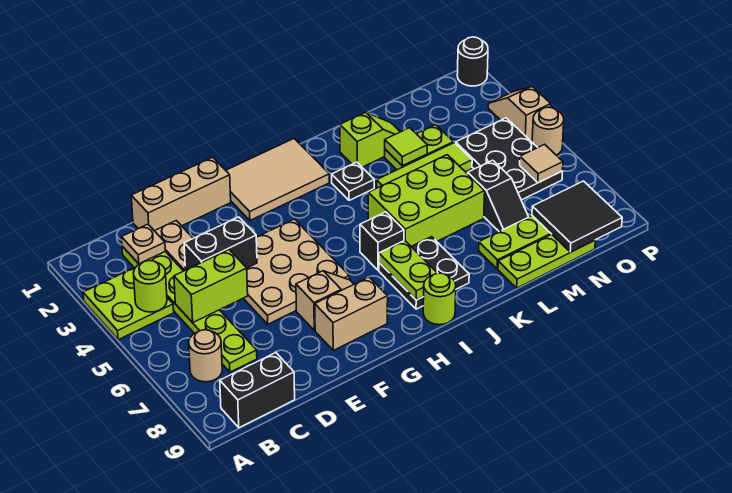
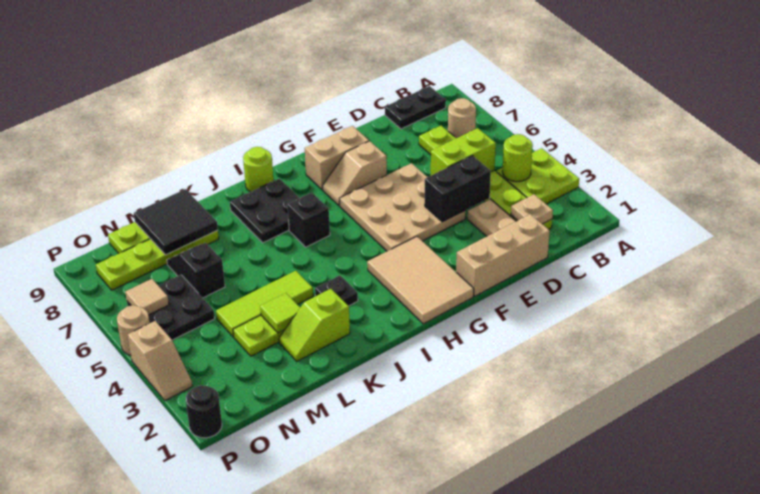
black brick B9:C9 level 1 -> black plate B9:C9 level 1
tan tile G1:I2 level 1 -> tan tile G1:H3 level 1
lime plate I7:I8 level 2 -> none
lime brick J5:L6 level 1 -> none
black plate N4:O6 level 1 -> black plate N5:O6 level 1
black tile N8:O9 level 2 -> black tile L8:M9 level 2

